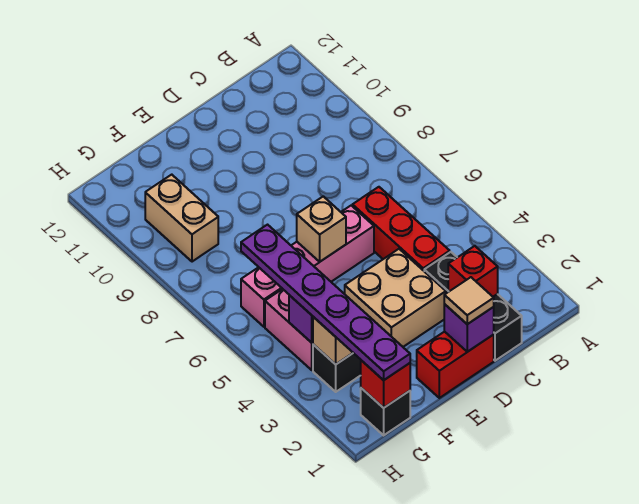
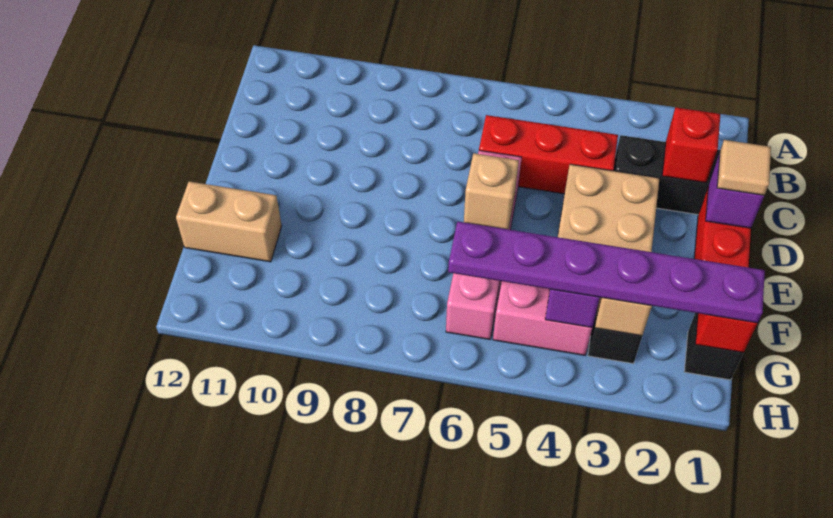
tan brick G9:G10 level 1 -> tan brick F11:F12 level 1

